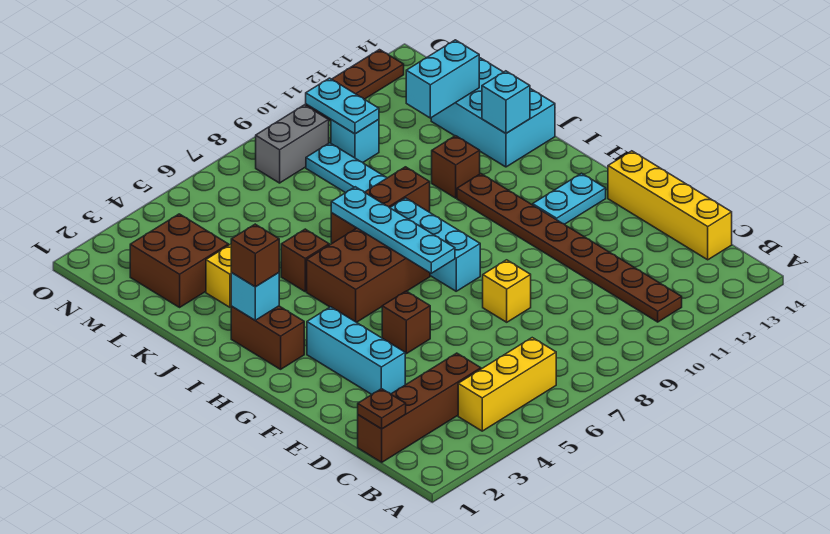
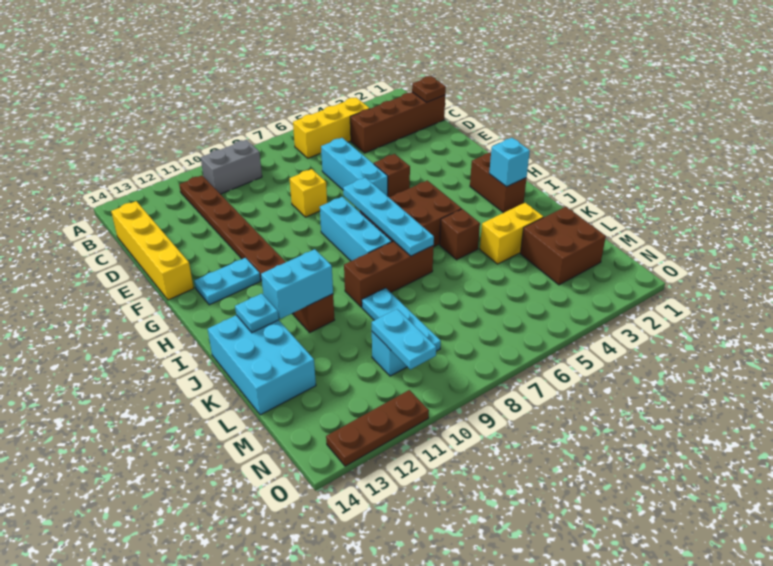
cyan brick E3:G3 level 1 -> cyan brick D6:F6 level 1
brown brick I2 level 3 -> none
cyan brick J13 level 2 -> cyan plate J13 level 2
cyan brick L12:L13 level 2 -> cyan brick J11:J12 level 2
grey brick N8:N9 level 1 -> grey brick B9:B10 level 1

